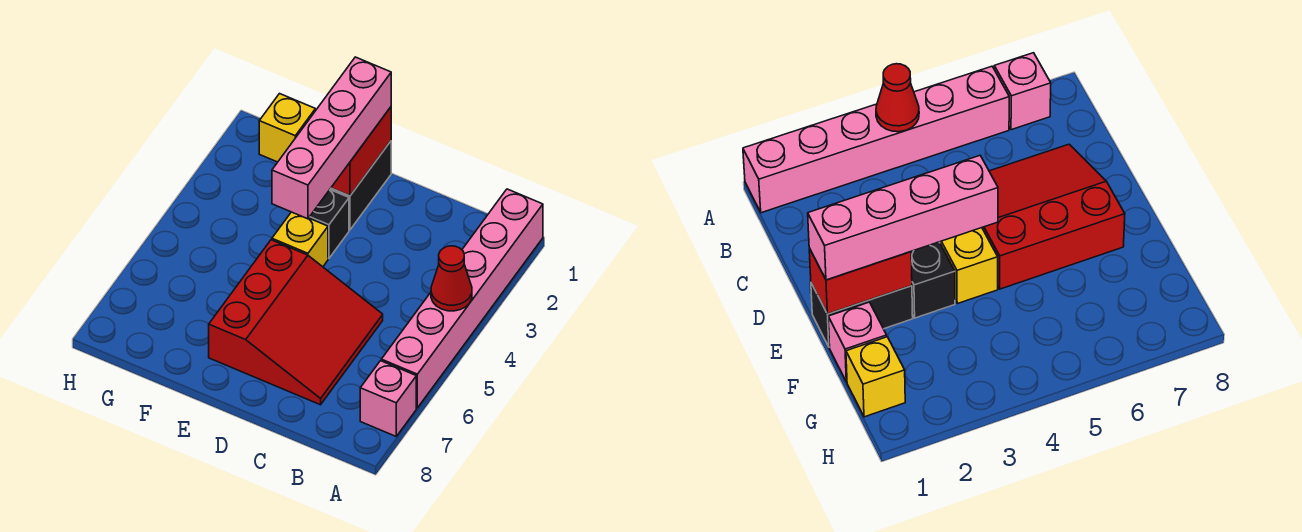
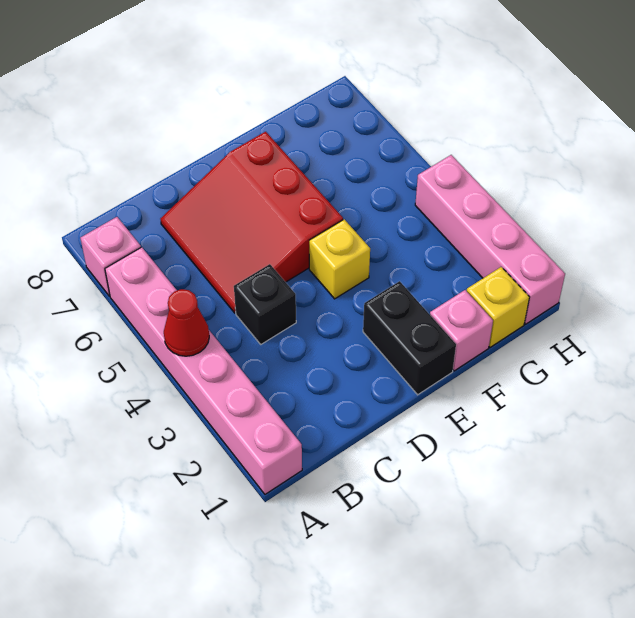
red brick E1:E2 level 2 -> none
pink brick E1:E4 level 3 -> pink brick H1:H4 level 1
black brick E3 level 1 -> black brick C4 level 1

